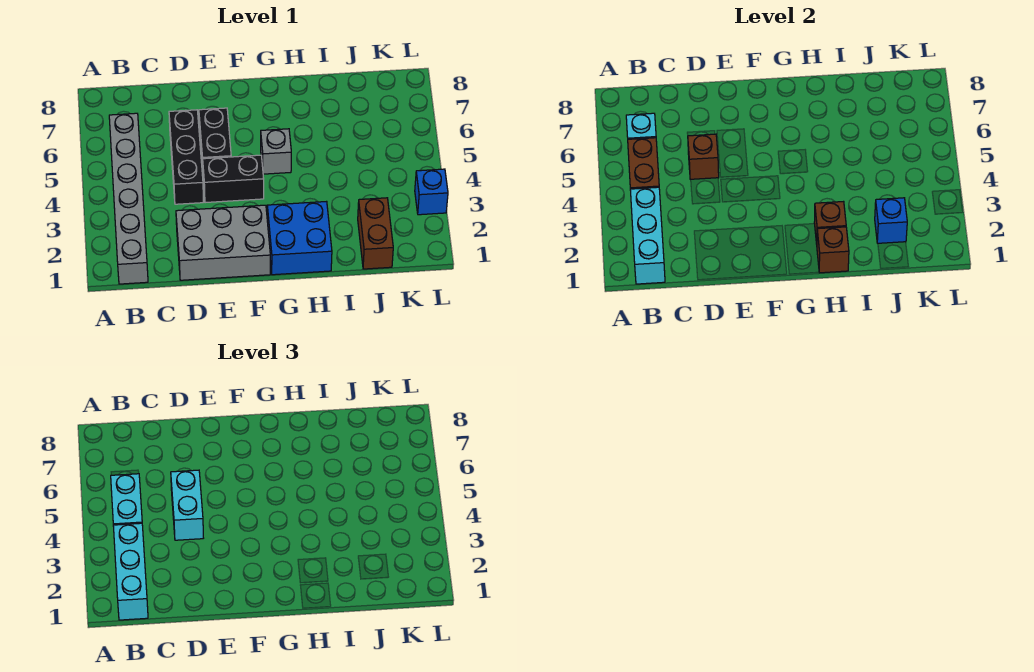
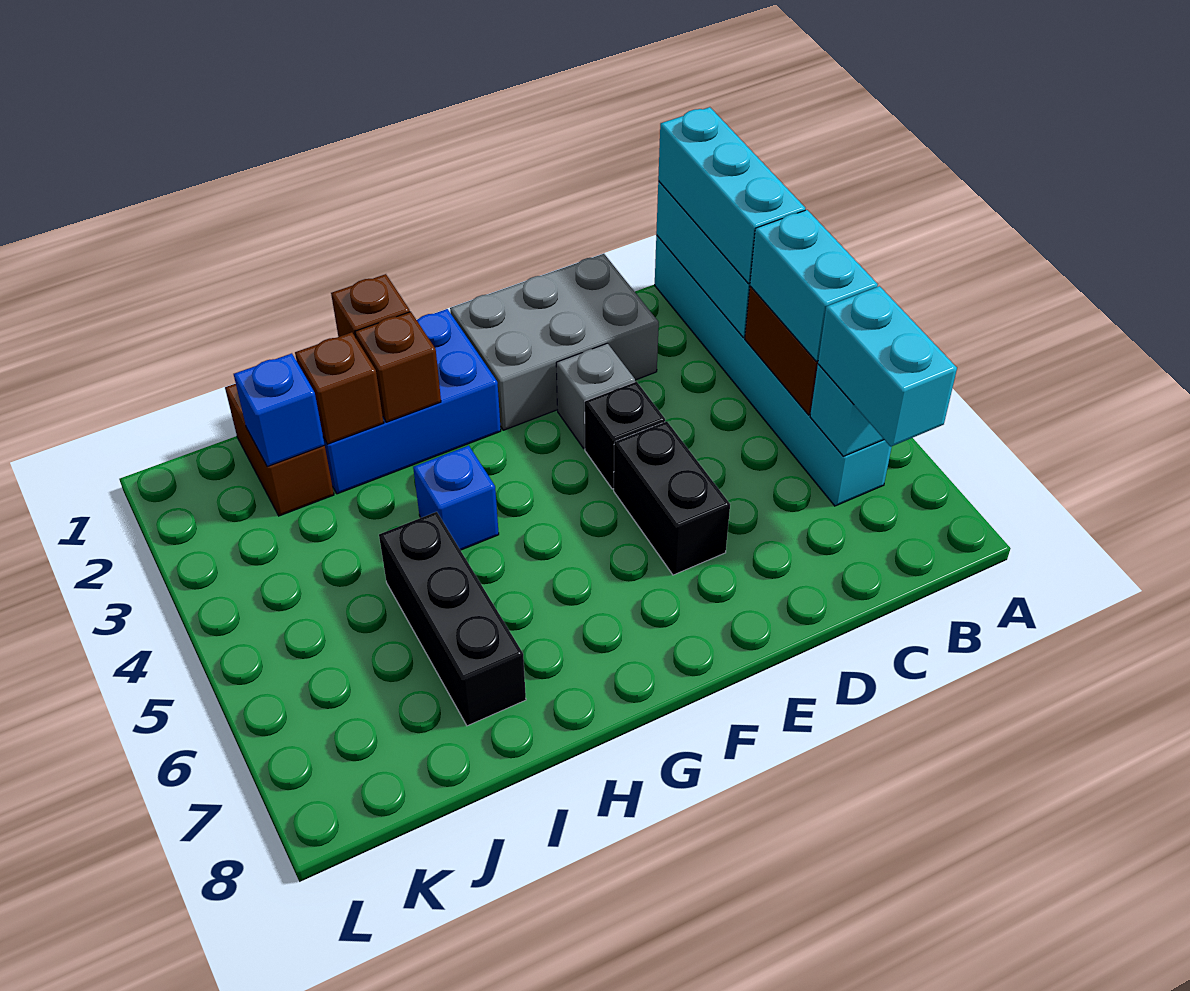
grey brick B1:B6 level 1 -> cyan brick B1:B6 level 1
black brick D4:D6 level 1 -> black brick I5:I7 level 1
cyan brick D4:D5 level 3 -> cyan brick B6:B7 level 3
brown brick D5 level 2 -> brown brick I2 level 2
black brick E4:F4 level 1 -> black brick E4 level 1
blue brick G1:H2 level 1 -> blue brick G1:I2 level 1
grey brick G5 level 1 -> grey brick E3 level 1
blue brick L3 level 1 -> blue brick H4 level 1

